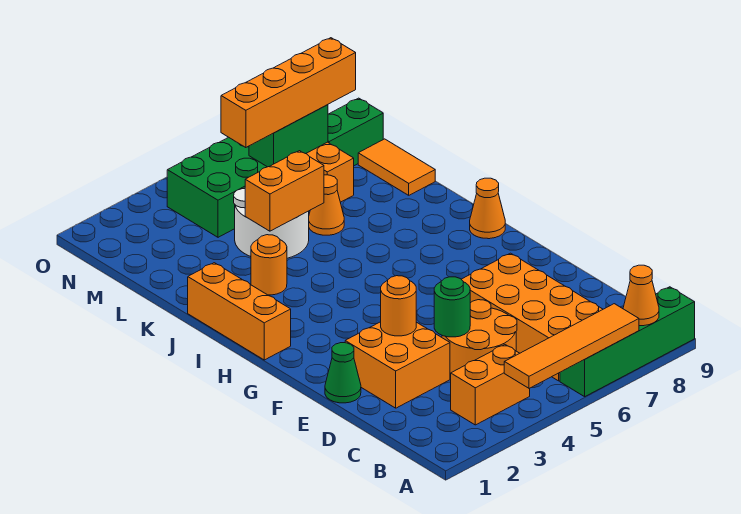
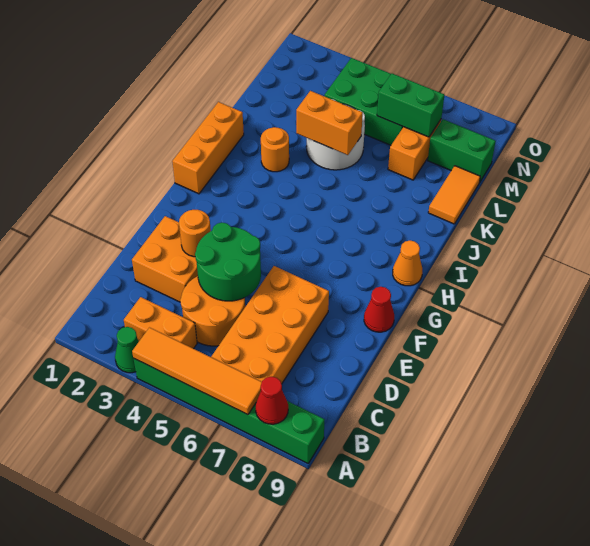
green brick A6:A9 level 1 -> green brick A4:A9 level 1
orange cone A8 level 2 -> red cone A8 level 2
green round brick D4 level 2 -> green round brick D4:E5 level 2
green cone E1 level 1 -> green cone A3 level 1
none -> red cone F9 level 1
orange cone K6 level 1 -> none
orange brick M5:M8 level 3 -> none

